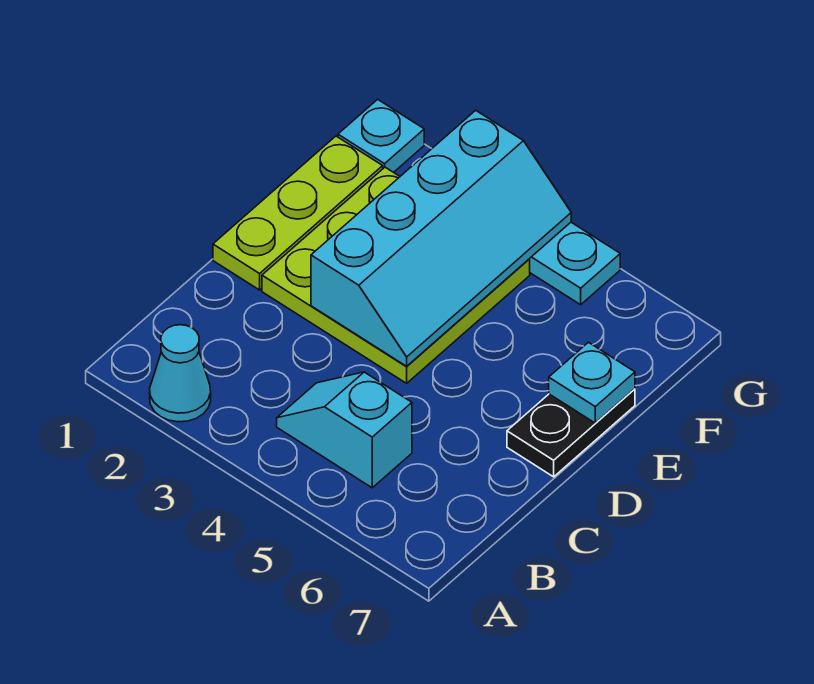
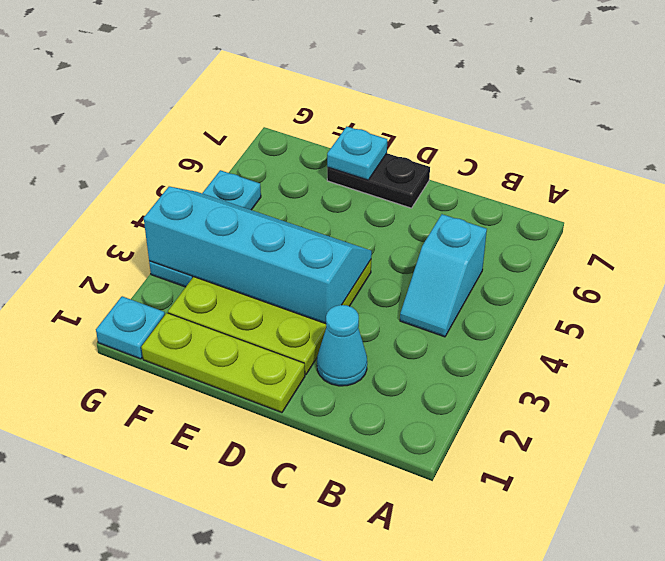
cyan cone A2 level 1 -> cyan cone C2 level 1

